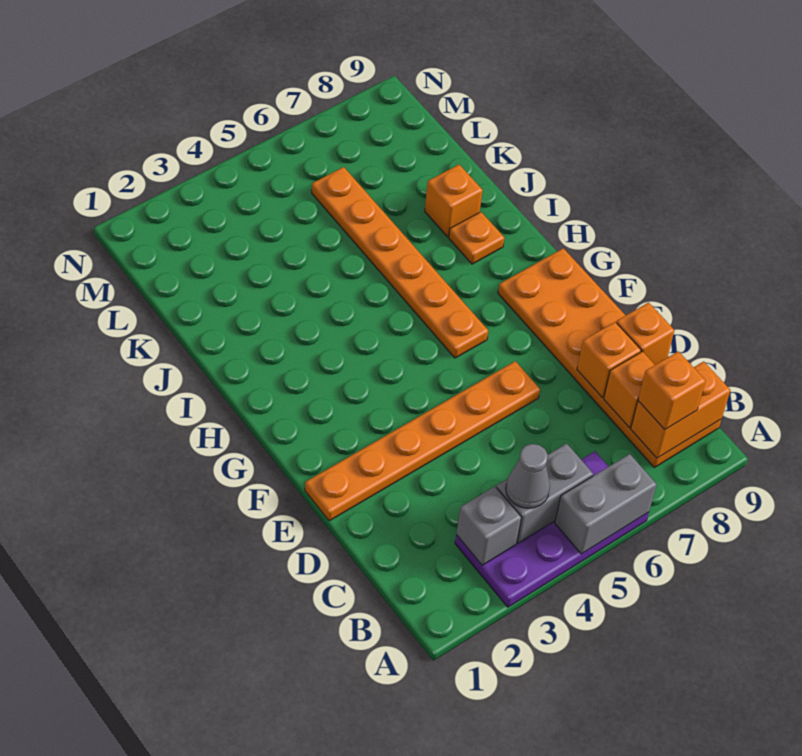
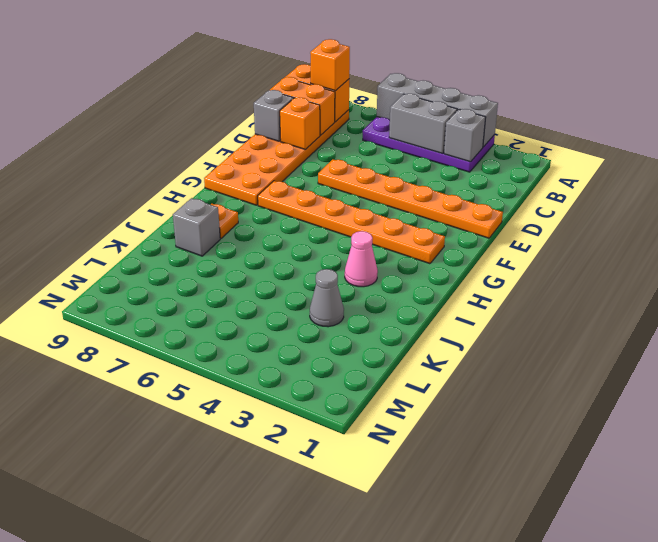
grey brick A5:A6 level 2 -> grey brick A3:A6 level 2
grey cone B4 level 3 -> grey cone K3 level 1
orange brick C8 level 2 -> orange brick C8:C9 level 2
orange brick D9 level 2 -> grey brick D9 level 2
orange plate G6:L6 level 1 -> orange plate G2:G7 level 1
none -> pink cone I3 level 1
orange brick J8 level 1 -> grey brick J8 level 1

